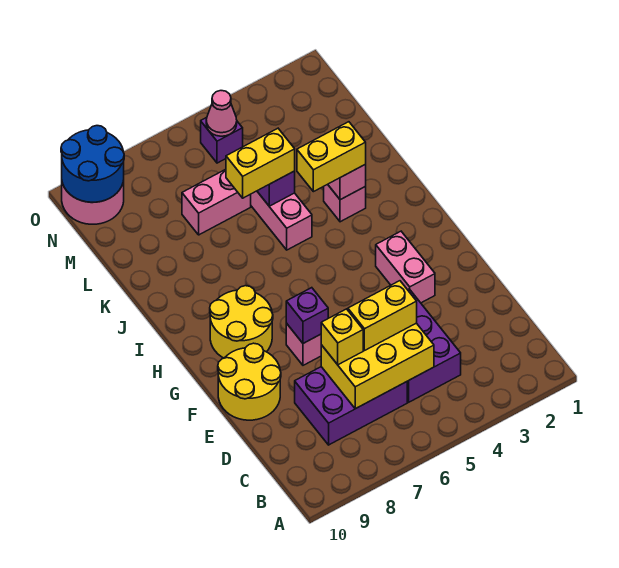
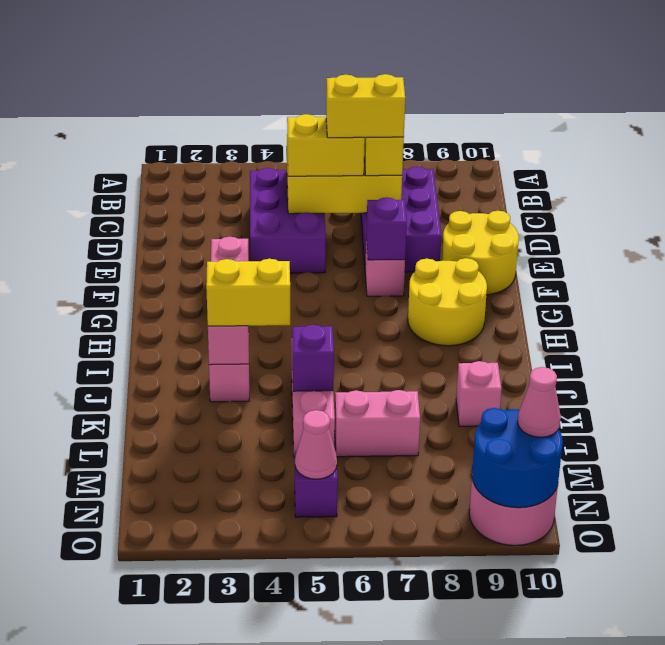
purple brick C6:D8 level 1 -> purple brick C7:E8 level 1
yellow brick K5:K6 level 3 -> yellow brick D6:D7 level 4
none -> pink brick K9 level 1
none -> pink cone N10 level 3

